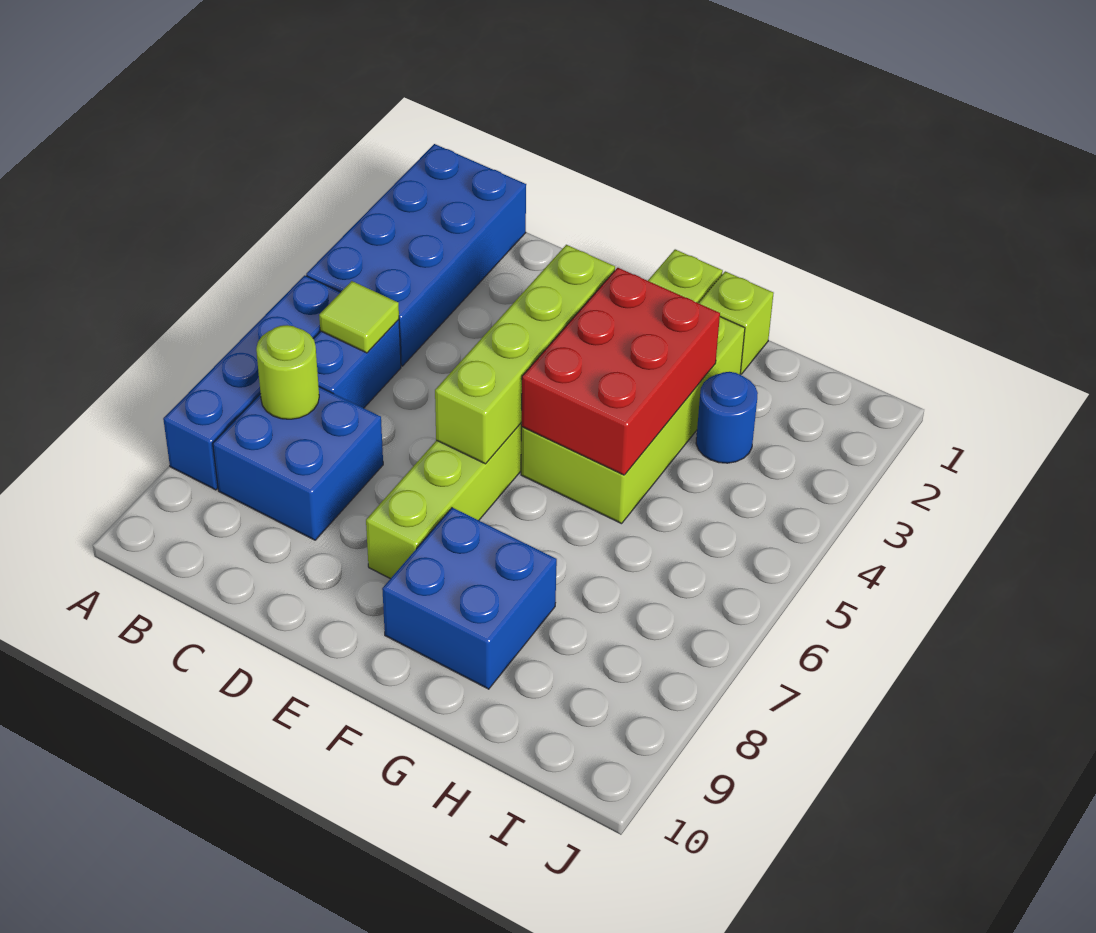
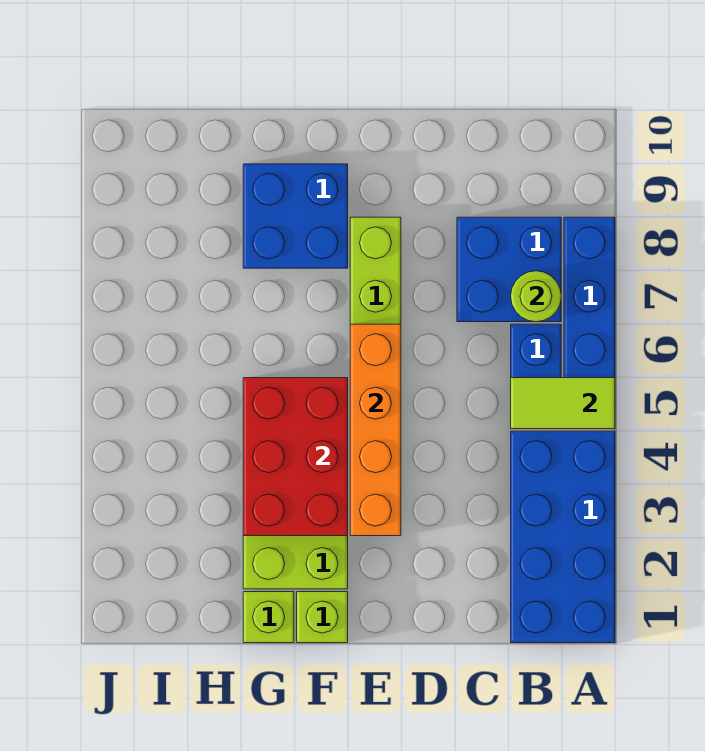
lime tile B5 level 2 -> lime tile A5:B5 level 2
lime brick E3:E6 level 2 -> orange brick E3:E6 level 2
blue round brick H3 level 1 -> none

